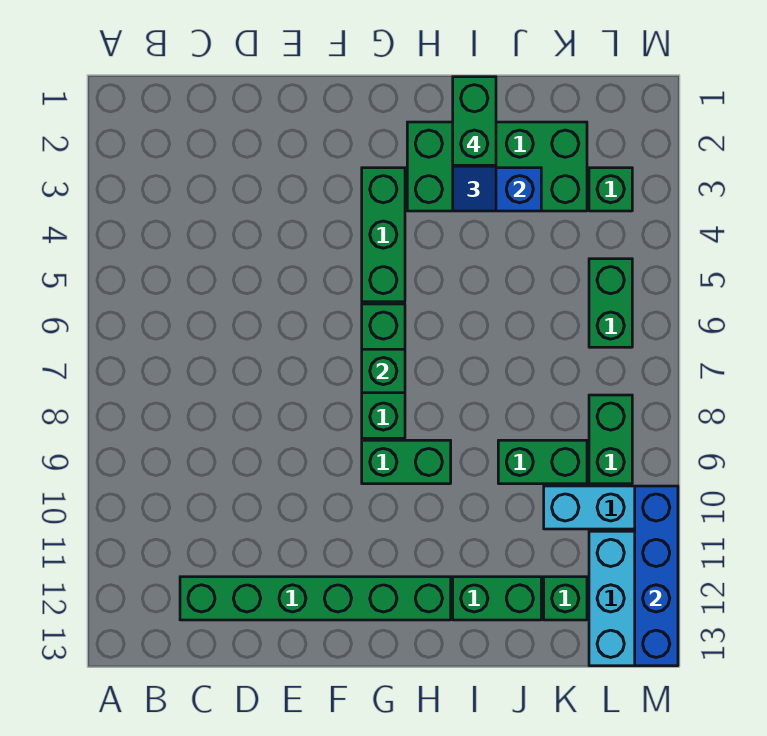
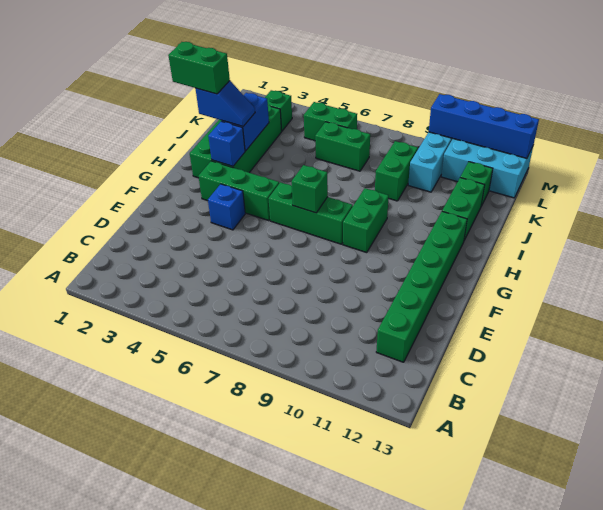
none -> blue brick F4 level 1
none -> blue brick H3 level 2
green brick L8:L9 level 1 -> green brick K6:K7 level 1

